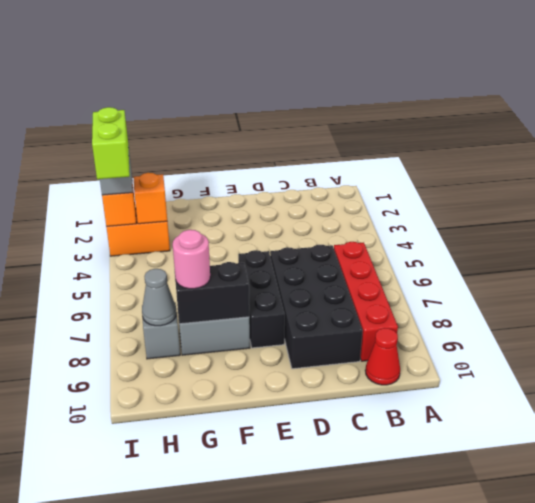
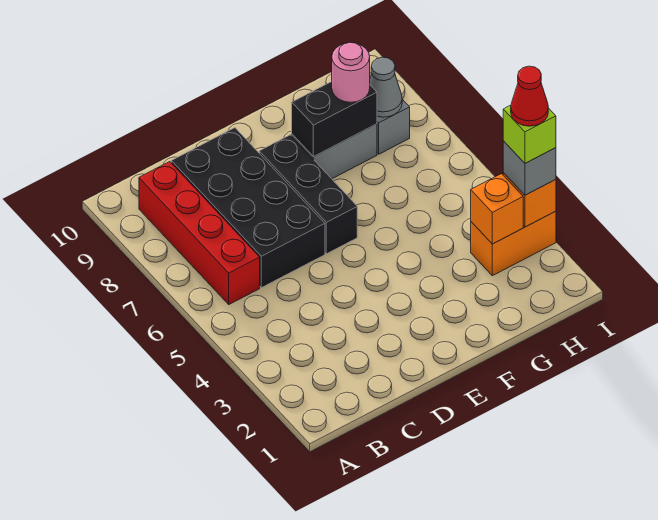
red cone B10 level 1 -> red cone I3 level 5
lime brick I3:I4 level 4 -> lime brick I3 level 4

